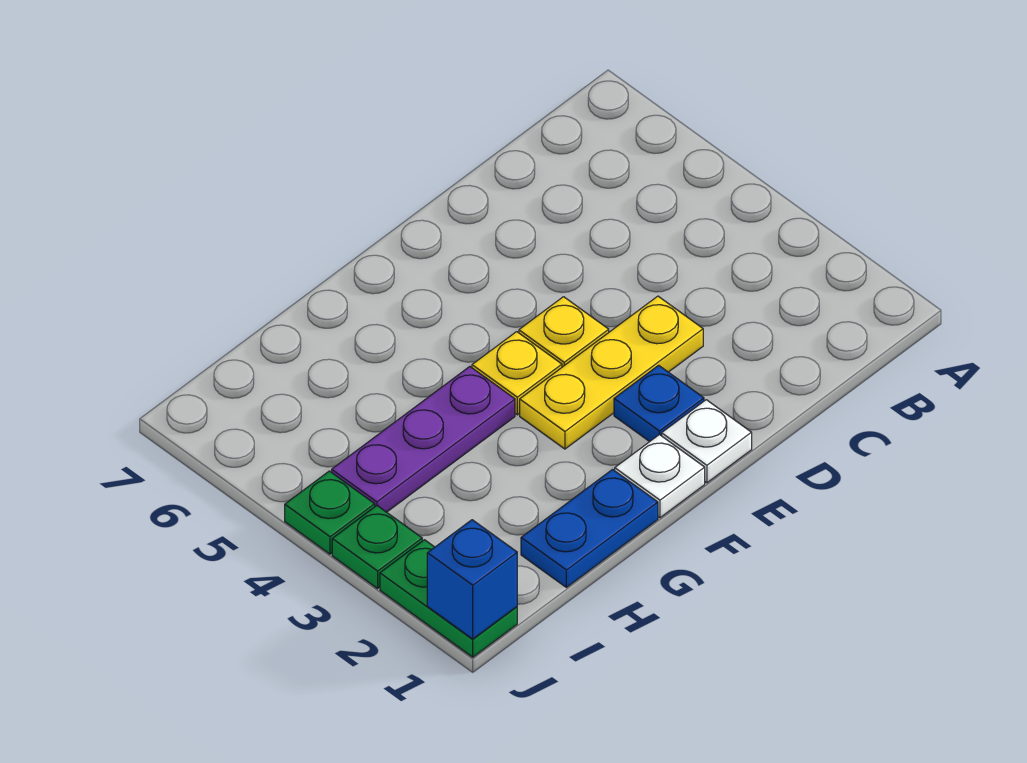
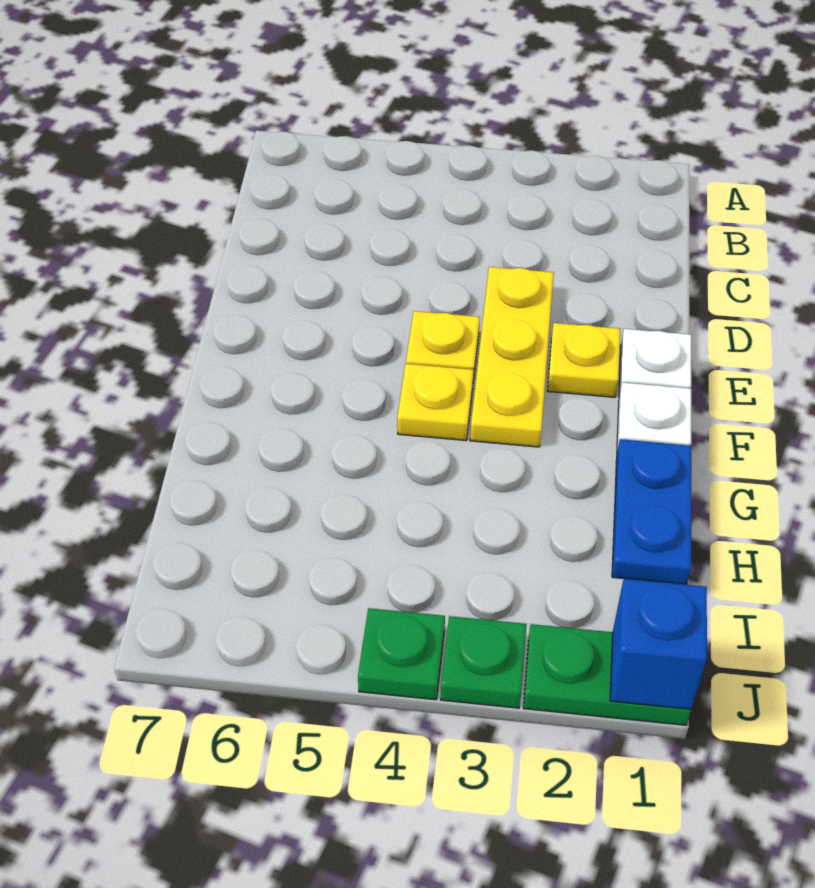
blue plate E2 level 1 -> yellow plate E2 level 1
purple plate G4:I4 level 1 -> none

